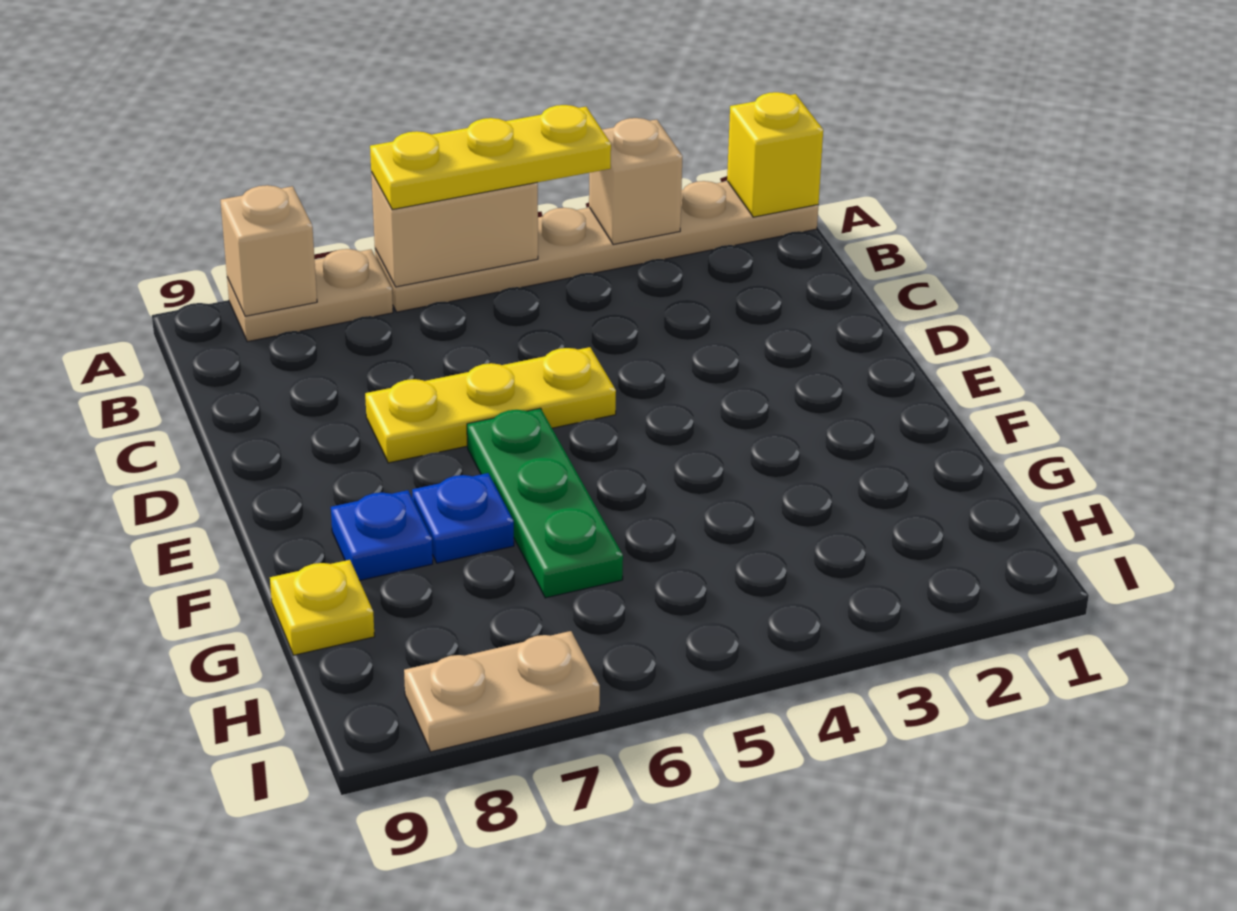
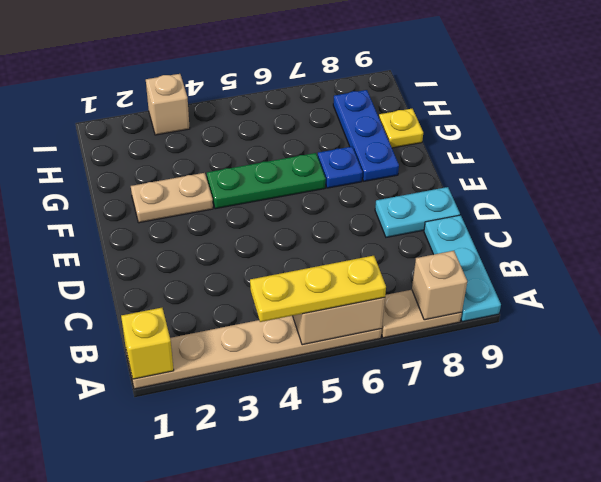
tan brick A3 level 2 -> tan brick I3 level 1
none -> cyan plate A9:C9 level 1
yellow plate D5:D7 level 1 -> none
none -> cyan plate D8:D9 level 1
green plate E6:G6 level 1 -> green plate F4:F6 level 1
blue plate F8 level 1 -> blue plate F8:H8 level 1
tan plate I7:I8 level 1 -> tan plate F2:F3 level 1

